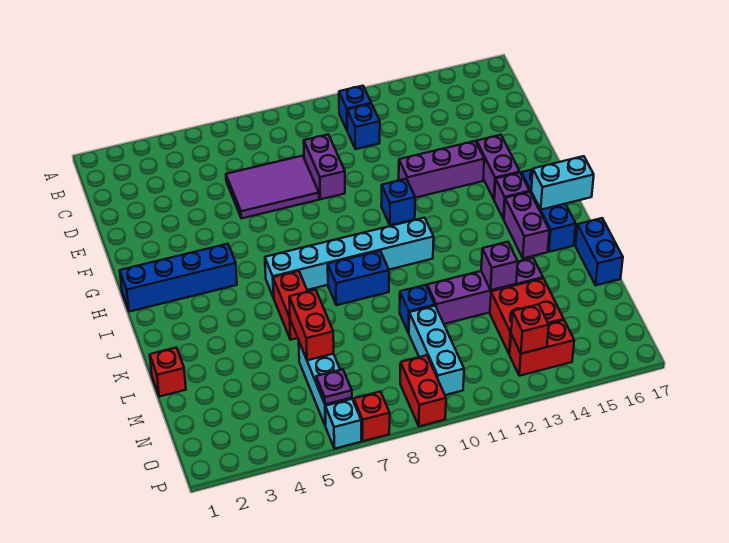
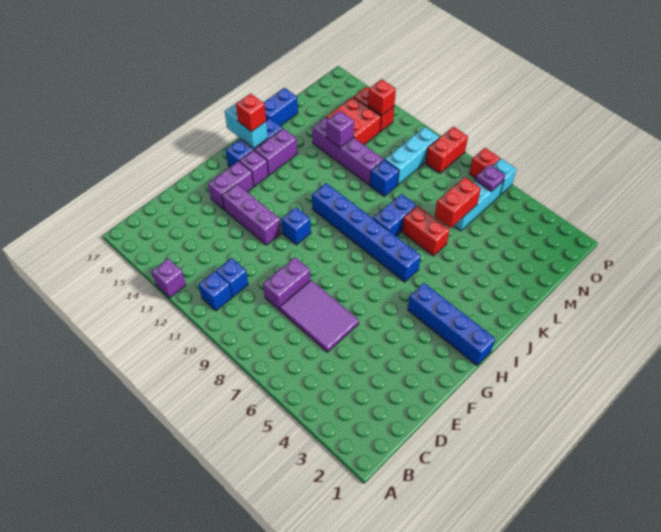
none -> purple brick A13 level 1
cyan brick I6:I11 level 1 -> blue brick I6:I11 level 1
red brick J6:K6 level 1 -> red brick K6:K7 level 1
blue brick J8:J9 level 1 -> blue brick J8:K8 level 1
red brick L1 level 1 -> red brick I16 level 3

